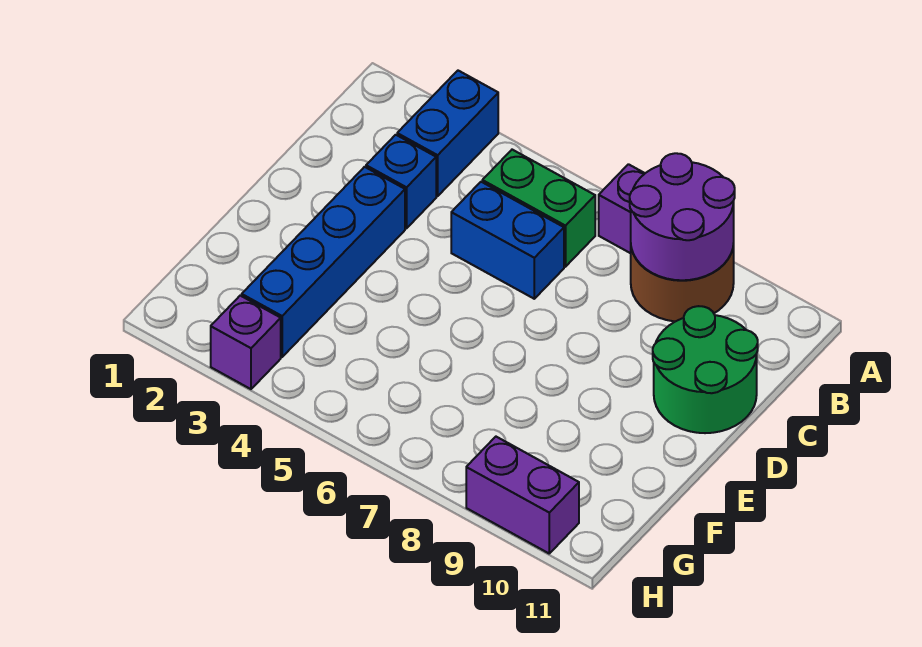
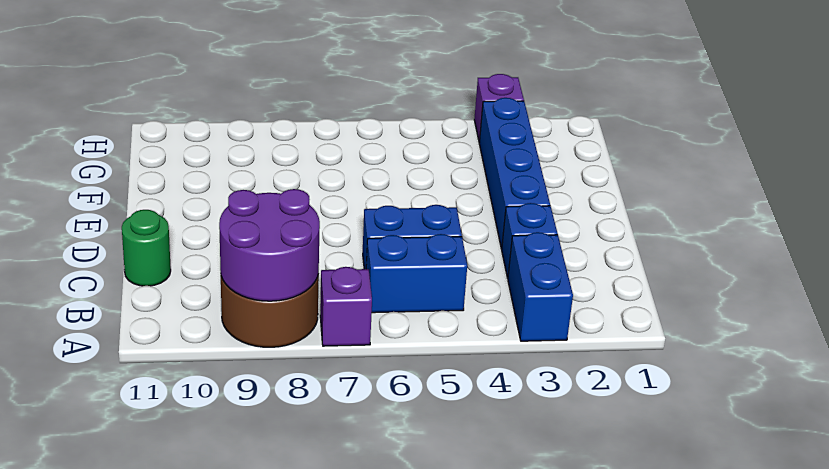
green brick B5:B6 level 1 -> blue brick B5:B6 level 1
green round brick C10:D11 level 1 -> green round brick C11 level 1
purple brick H9:H10 level 1 -> none

